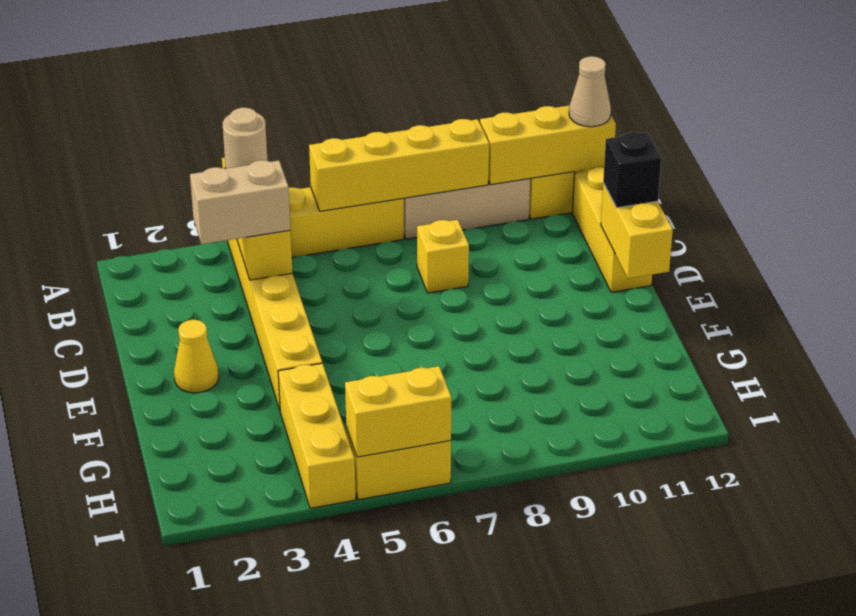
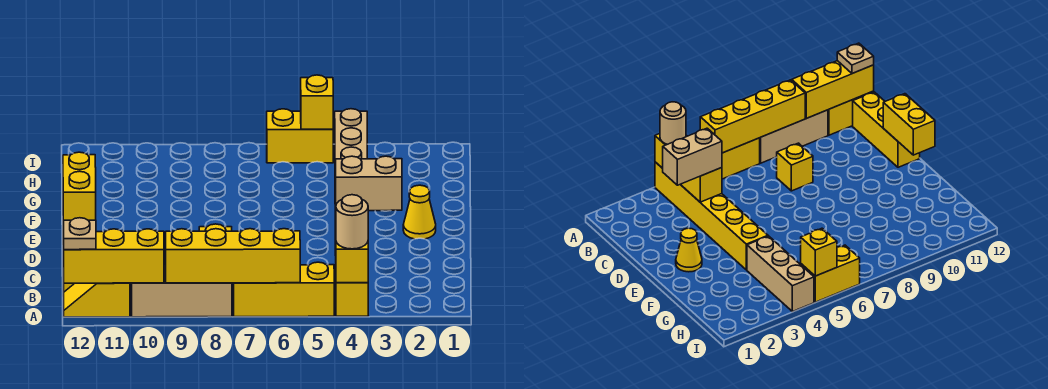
tan cone A12 level 3 -> tan plate A12 level 3
black brick D12 level 3 -> none
yellow brick G4:I4 level 1 -> tan brick G4:I4 level 1
yellow brick I5:I6 level 2 -> yellow brick I5 level 2

